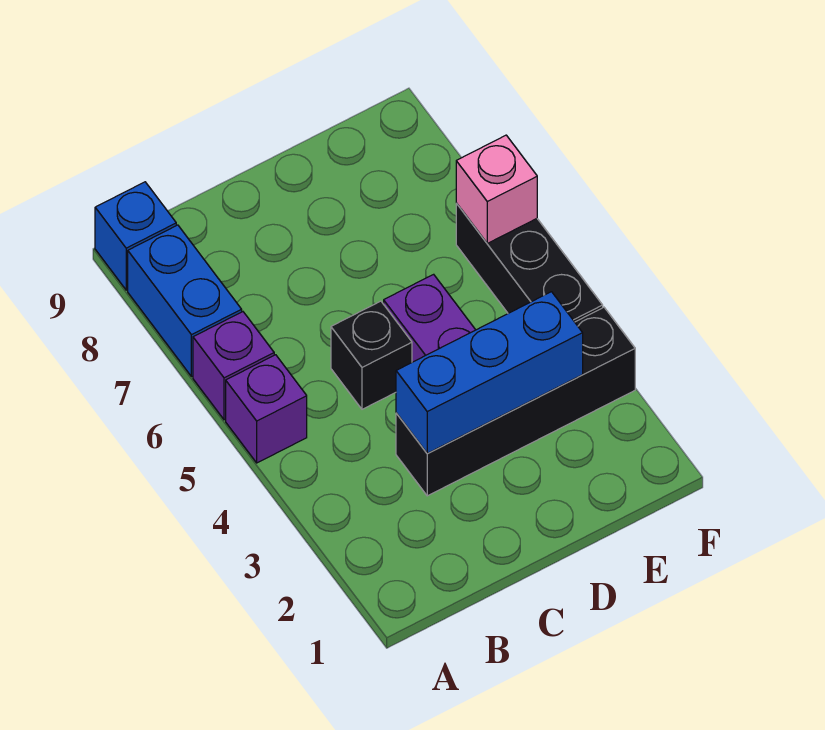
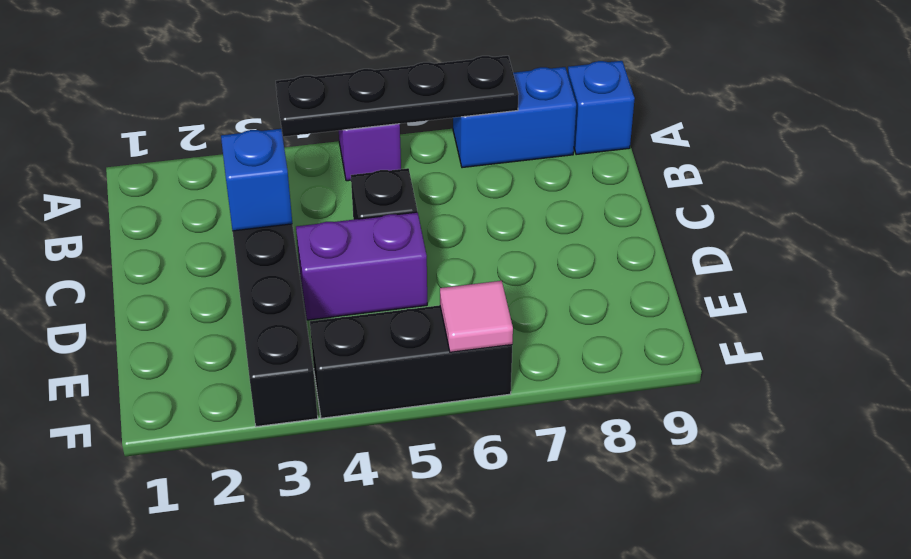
none -> black plate A4:A7 level 2
purple brick A6 level 1 -> none
blue brick C3:E3 level 2 -> blue brick C3 level 2
pink brick F6 level 2 -> pink tile F6 level 2

